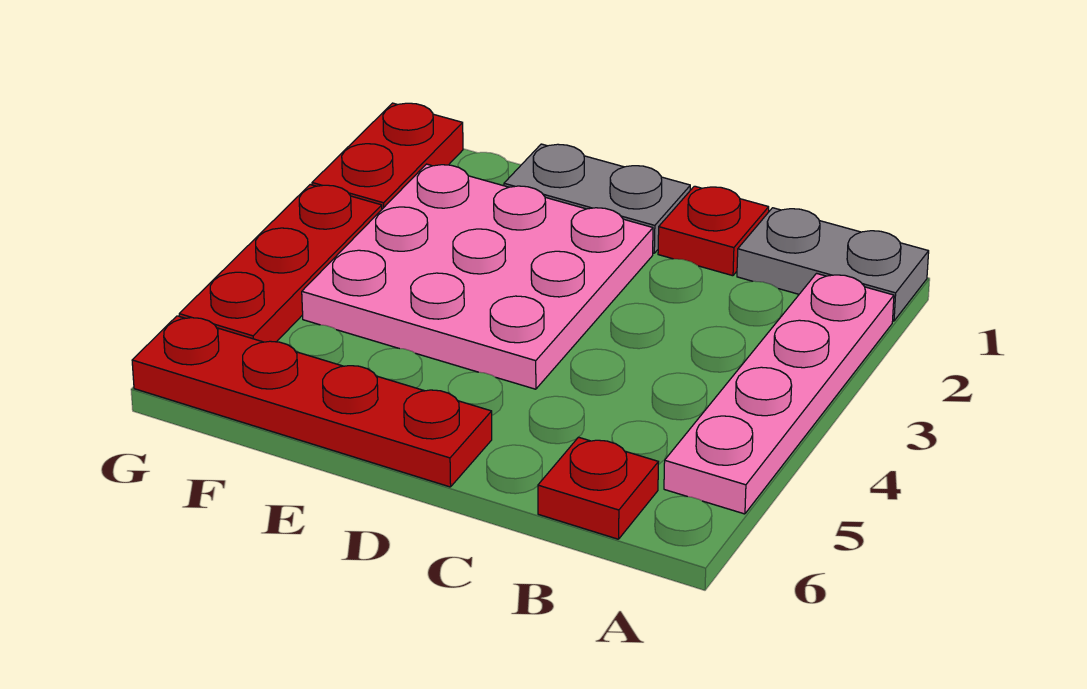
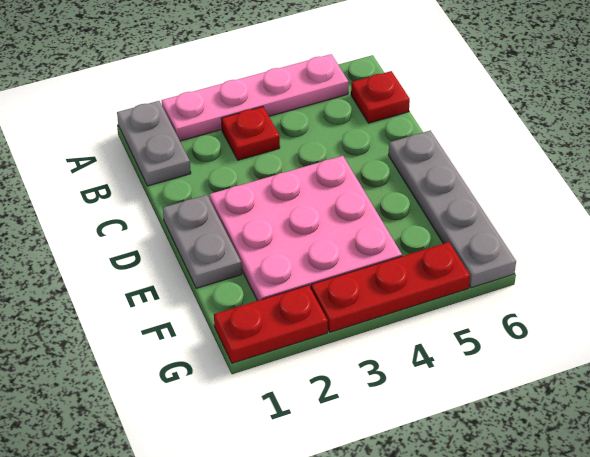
red plate C1 level 1 -> red plate B3 level 1
red plate D6:G6 level 1 -> grey plate D6:G6 level 1

